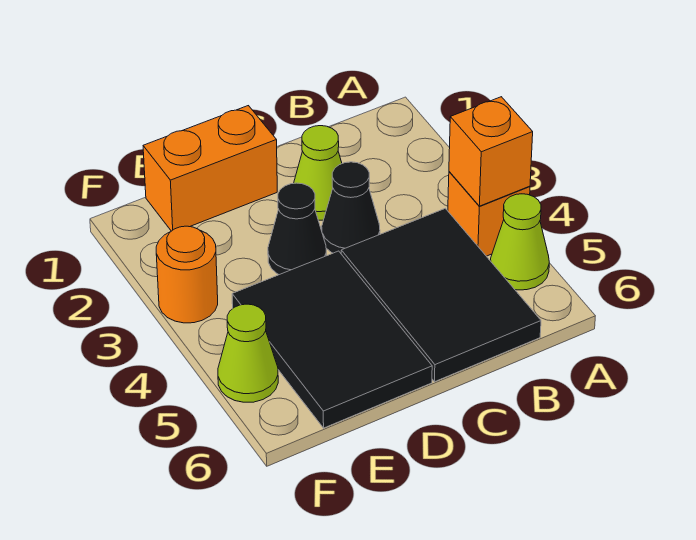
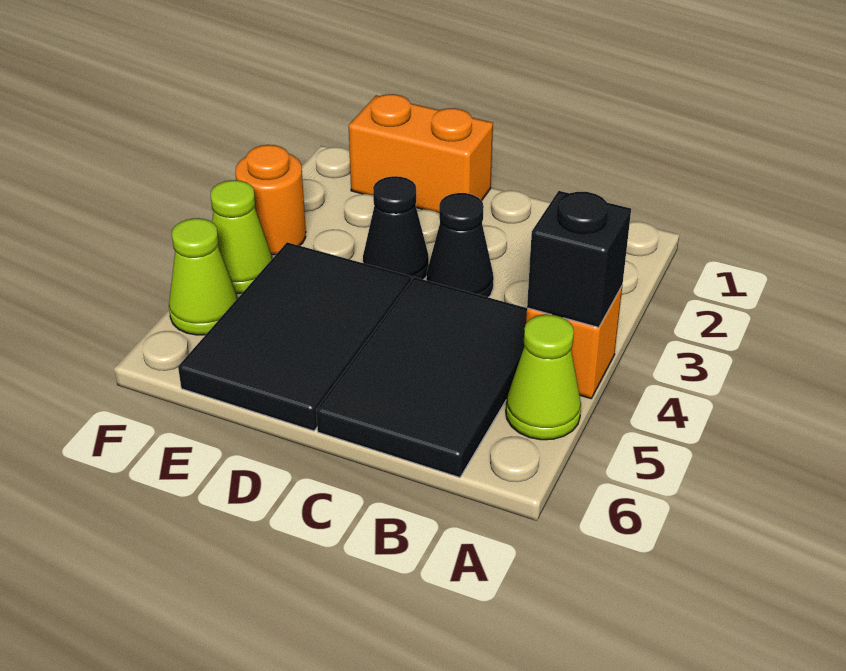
orange brick A4 level 2 -> black brick A4 level 2
lime cone C2 level 1 -> lime cone F4 level 1

